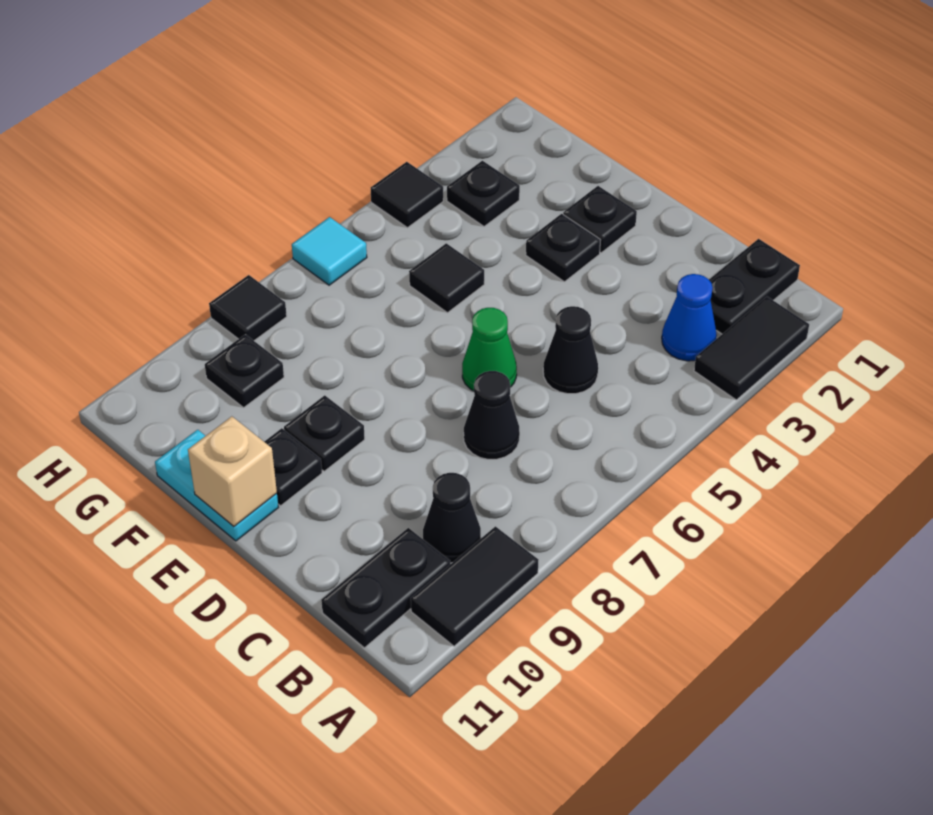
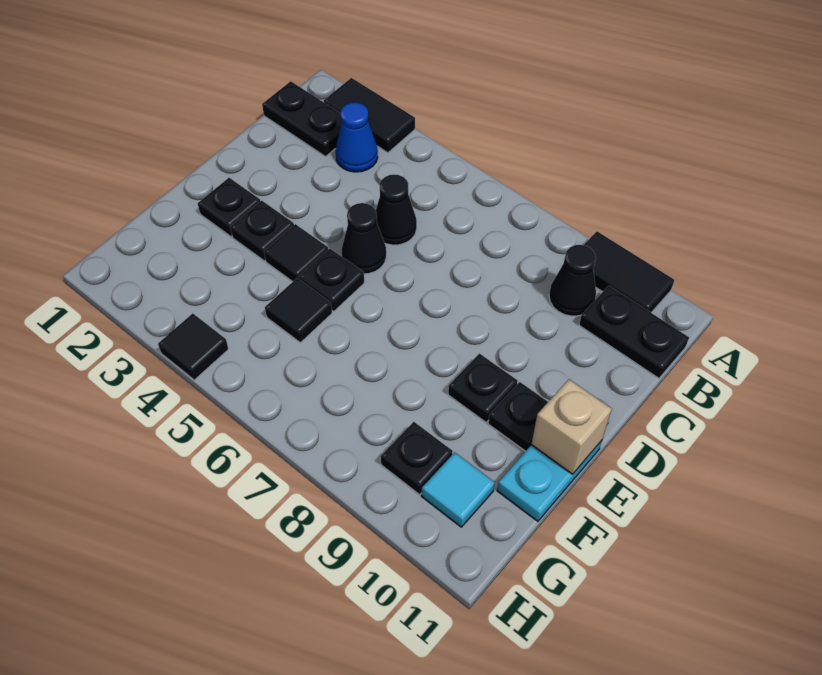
black cone C7 level 1 -> black cone D5 level 1
green cone D6 level 1 -> none
black plate G3 level 1 -> black plate E5 level 1
cyan tile H6 level 1 -> cyan tile G10 level 1
black tile H8 level 1 -> black tile E4 level 1

